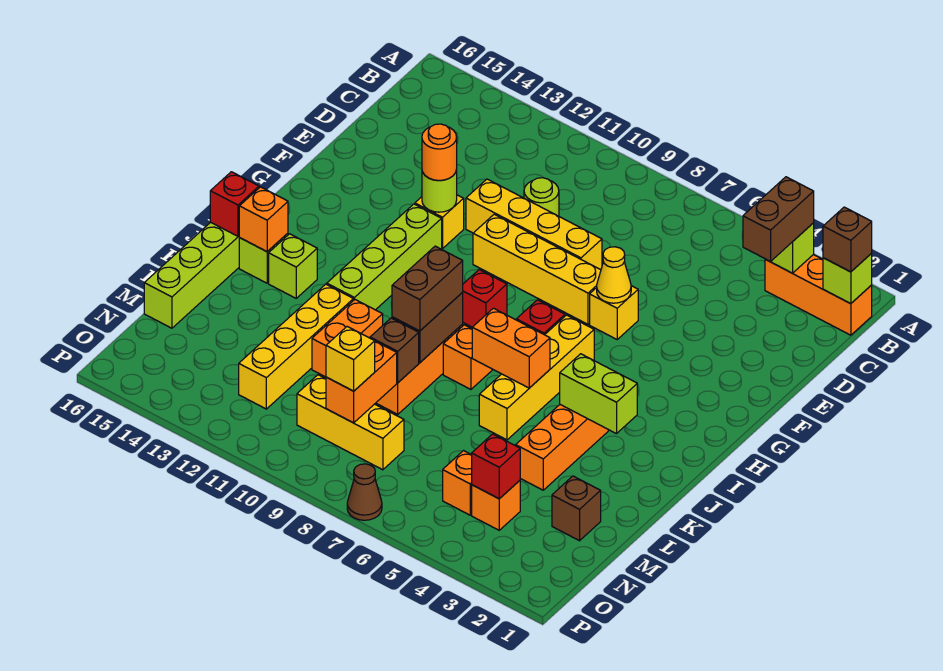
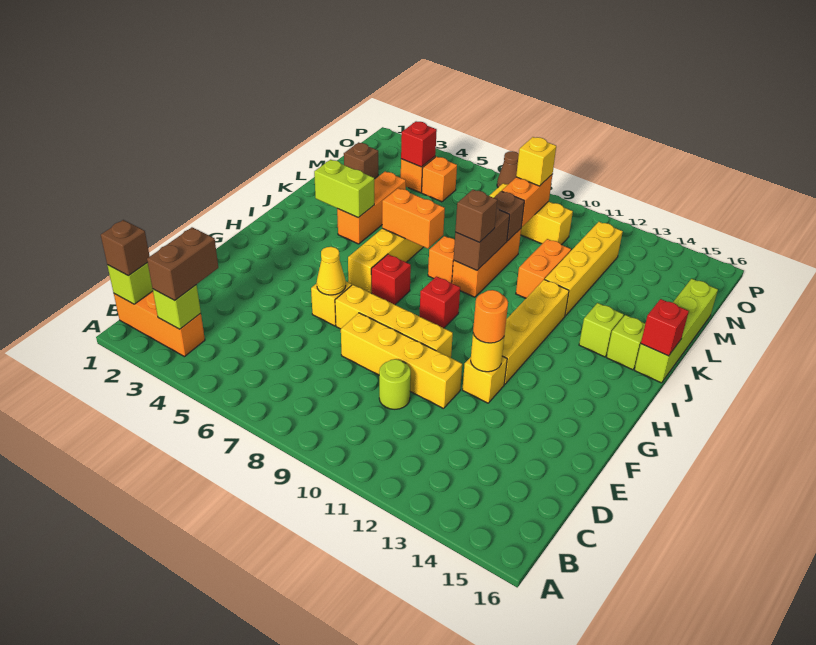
lime round brick F12 level 2 -> yellow round brick F12 level 2
lime brick G12:J12 level 1 -> yellow brick G12:J12 level 1
brown brick J9:K9 level 3 -> brown brick J9 level 3
orange brick J15 level 2 -> none

